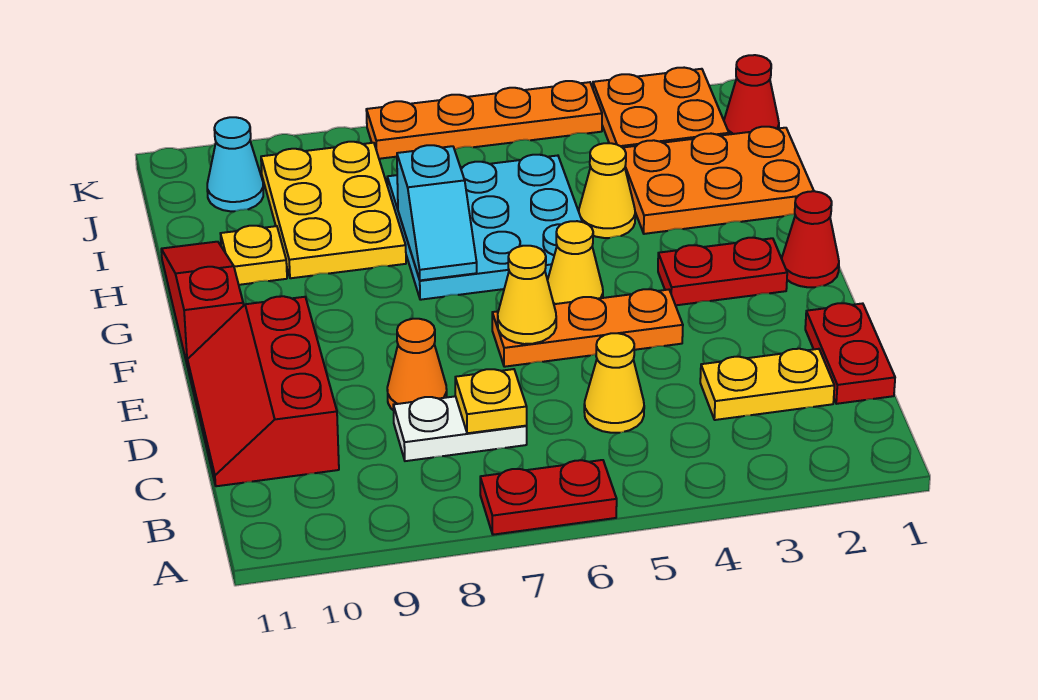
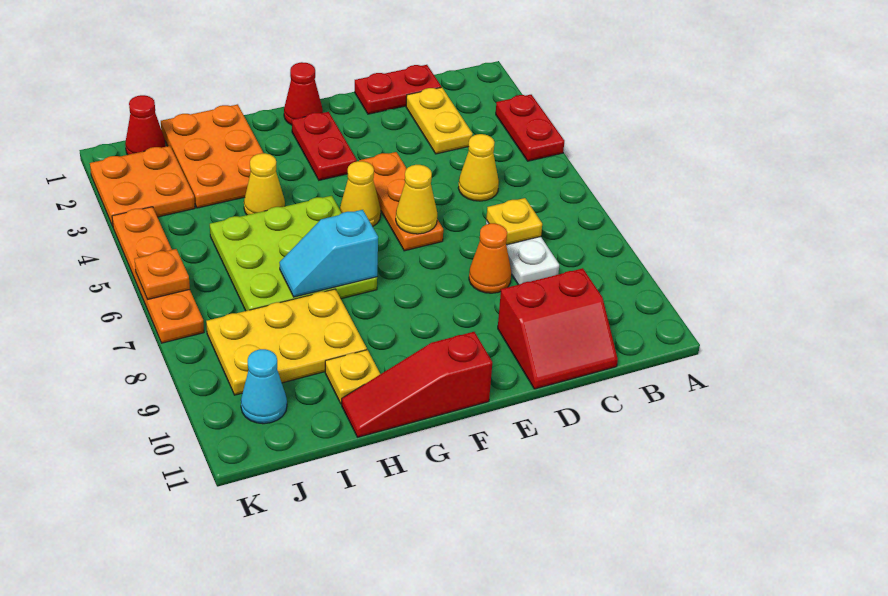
red plate A6:A7 level 1 -> red plate A3:A4 level 1
red slope C10:E11 level 1 top 10 -> red slope C10:D11 level 1 top 10
cyan plate G5:I7 level 1 -> lime plate G5:I7 level 1
cyan slope G7:H7 level 2 top H -> cyan slope G7:H7 level 2 top G
none -> orange plate K6 level 2

